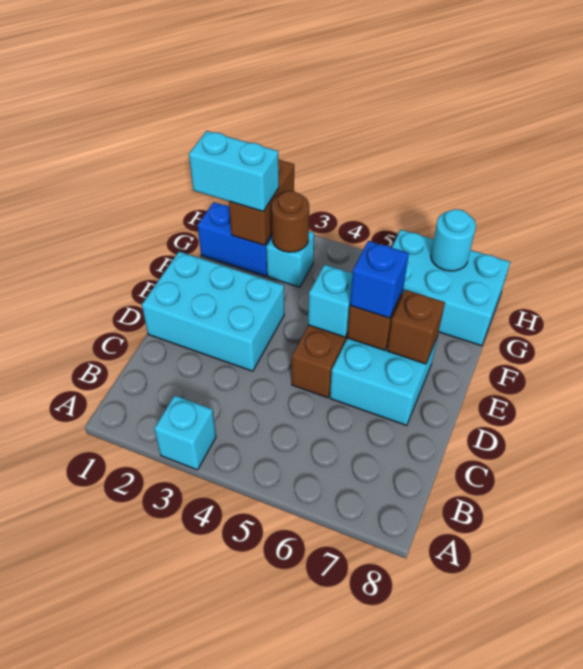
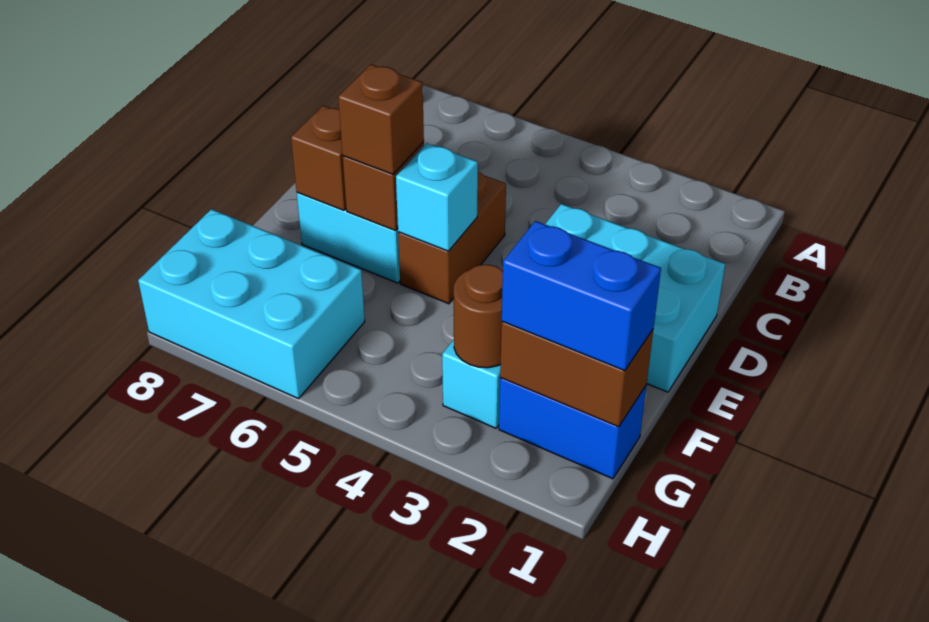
cyan brick A3 level 1 -> none
blue brick E6 level 3 -> brown brick E6 level 3
cyan brick G1:G2 level 3 -> blue brick G1:G2 level 3
brown brick G2:H2 level 2 -> brown brick G1:G2 level 2
cyan round brick H7 level 2 -> none

